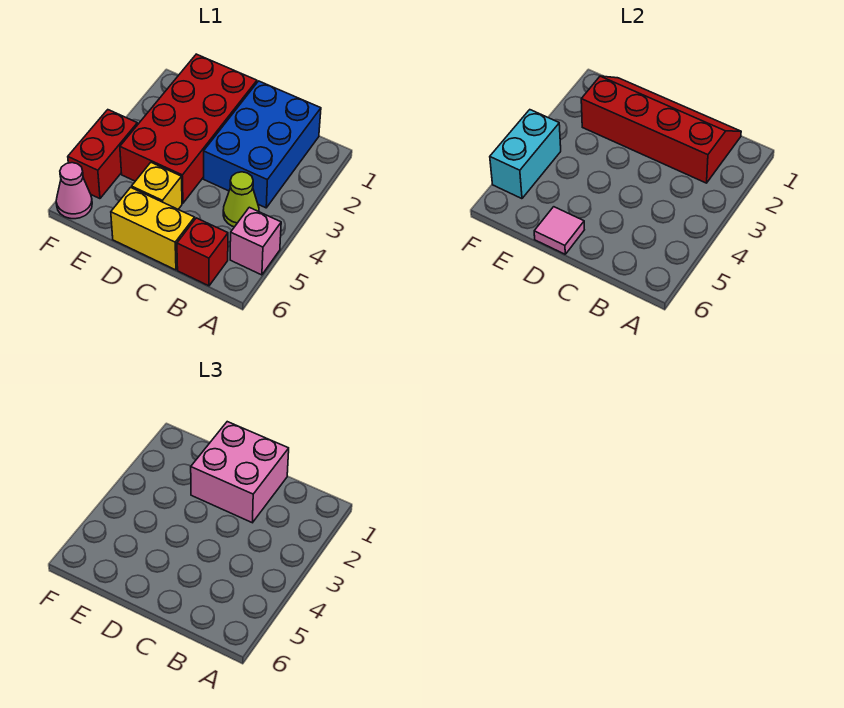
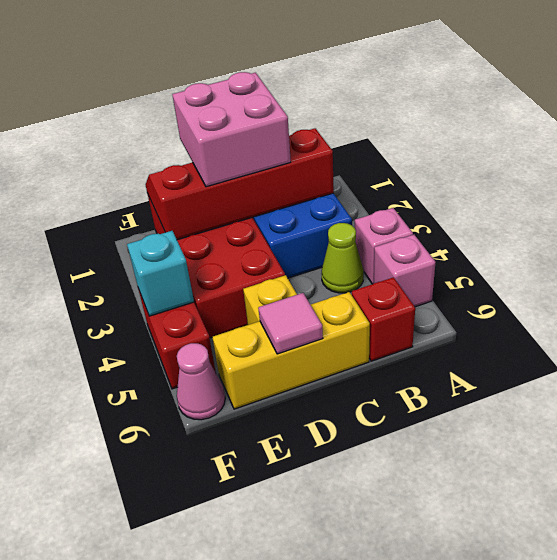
none -> pink brick A4 level 1
yellow brick C6:D6 level 1 -> yellow brick C6:E6 level 1
cyan brick F4:F5 level 2 -> cyan brick F4 level 2

